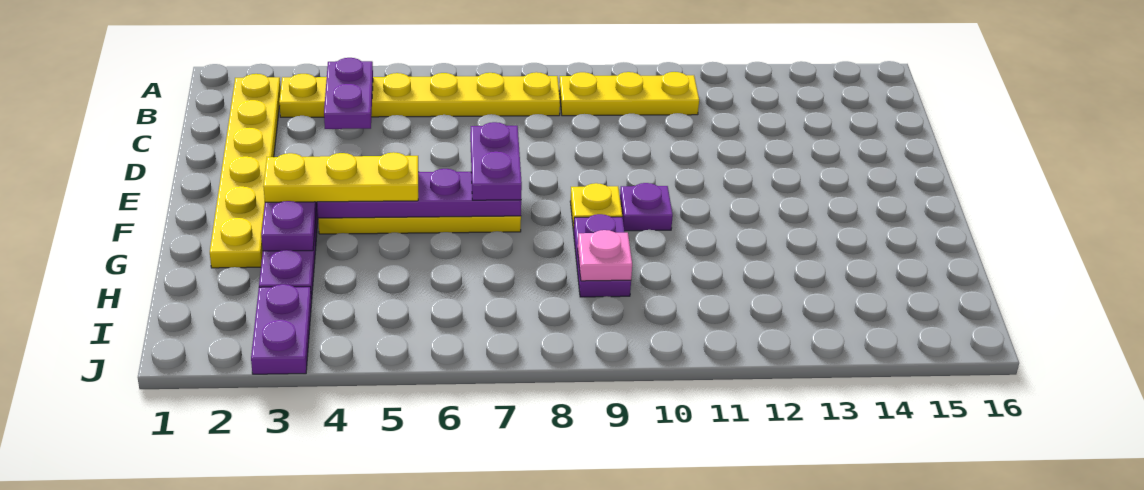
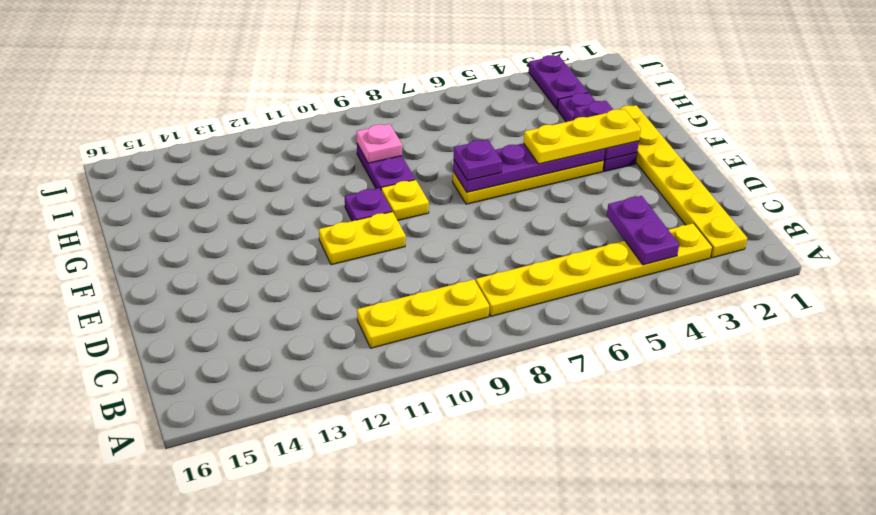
purple plate E7:F7 level 3 -> purple plate F7 level 3
none -> yellow plate E10:E11 level 1

